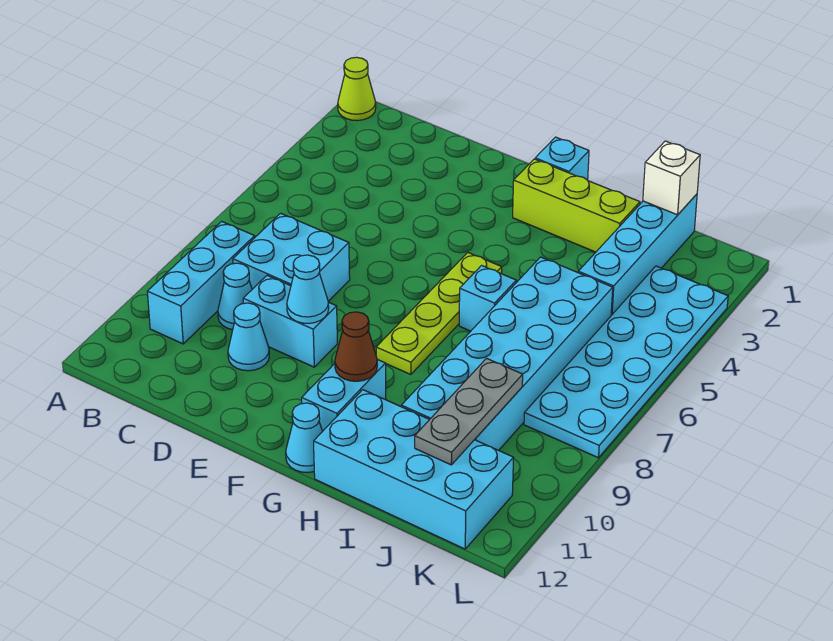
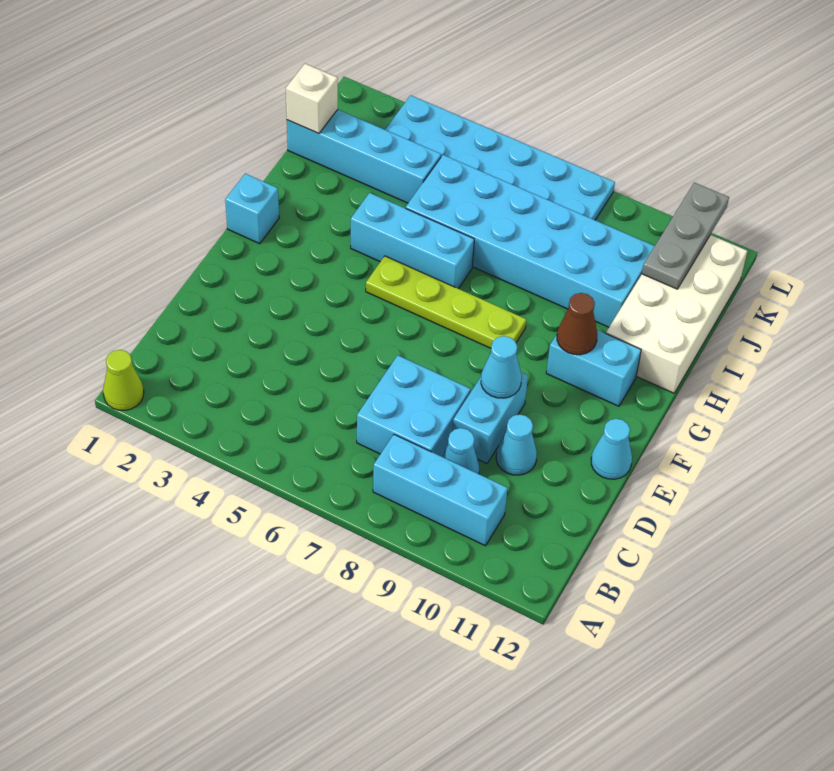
lime brick G2:I2 level 1 -> none
cyan cone G12 level 1 -> cyan cone E12 level 1
cyan brick H6 level 1 -> cyan brick H4:H6 level 1
cyan brick H11:K12 level 1 -> white brick H11:K12 level 1
grey plate J9:J11 level 2 -> grey plate J11:L11 level 2

